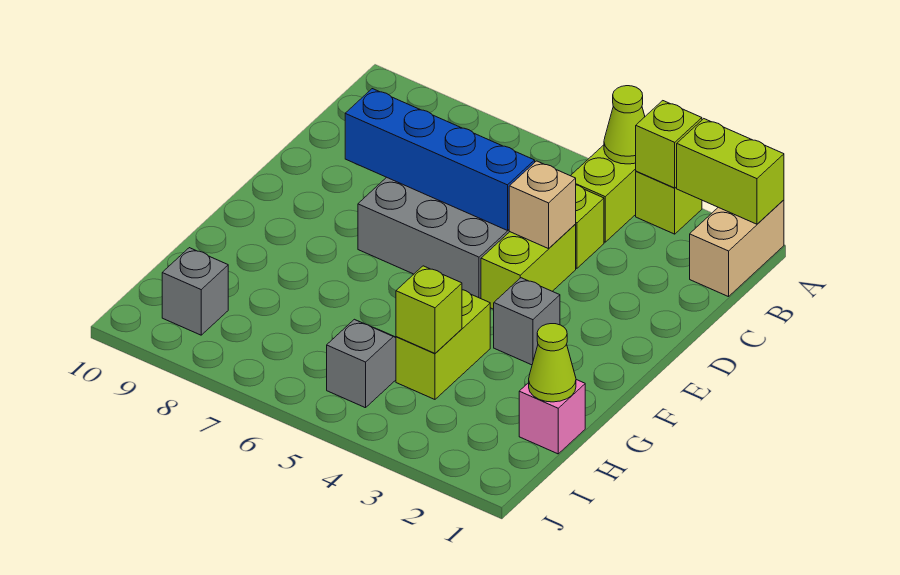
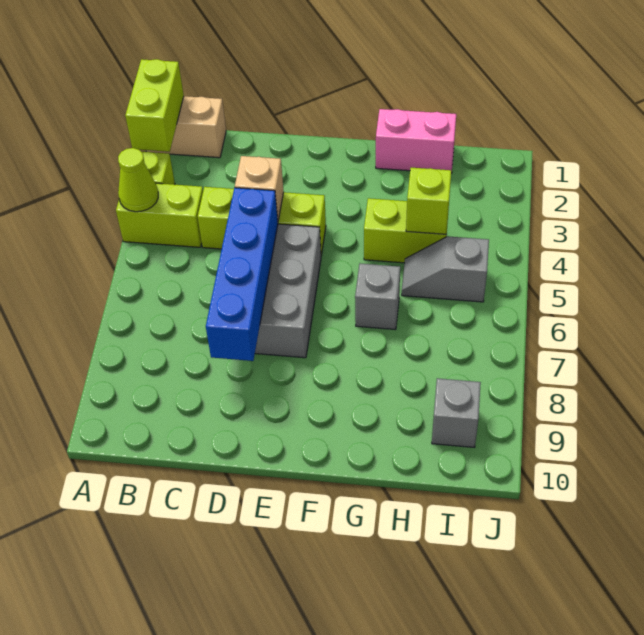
lime brick A3 level 2 -> none
grey brick F3 level 1 -> grey brick G6 level 1
pink brick H1 level 1 -> pink brick G1:H1 level 1
lime cone H1 level 2 -> none

